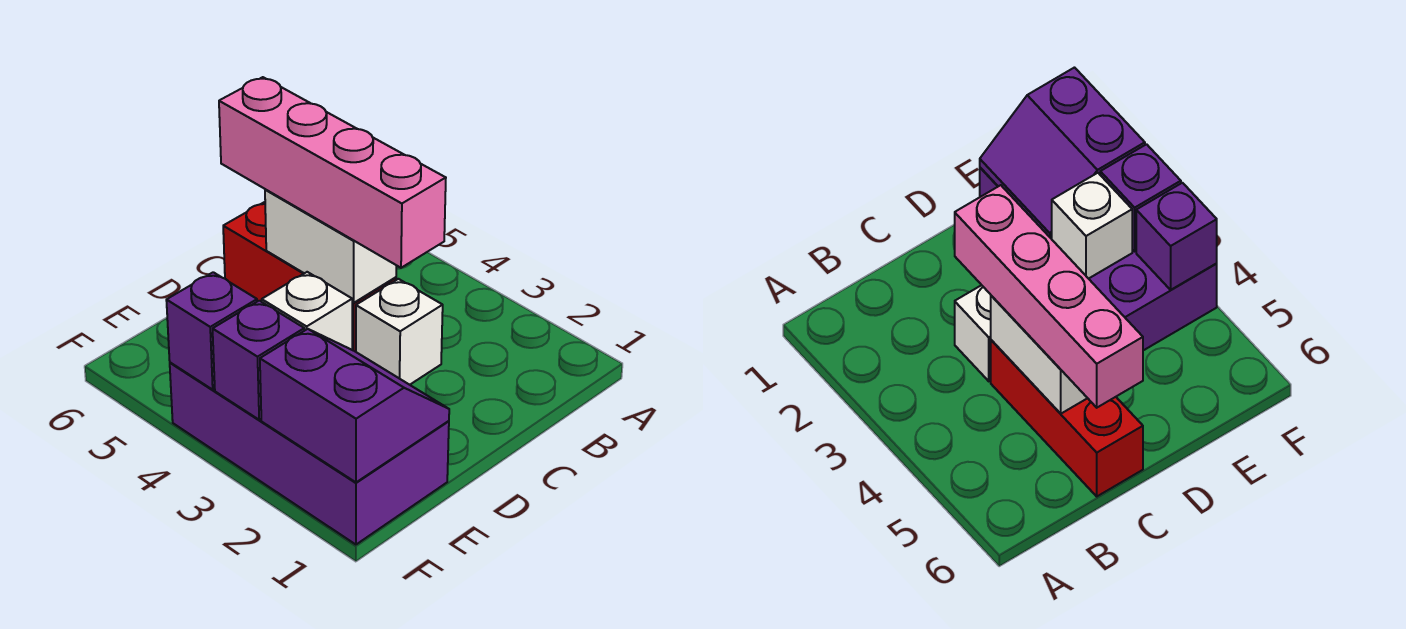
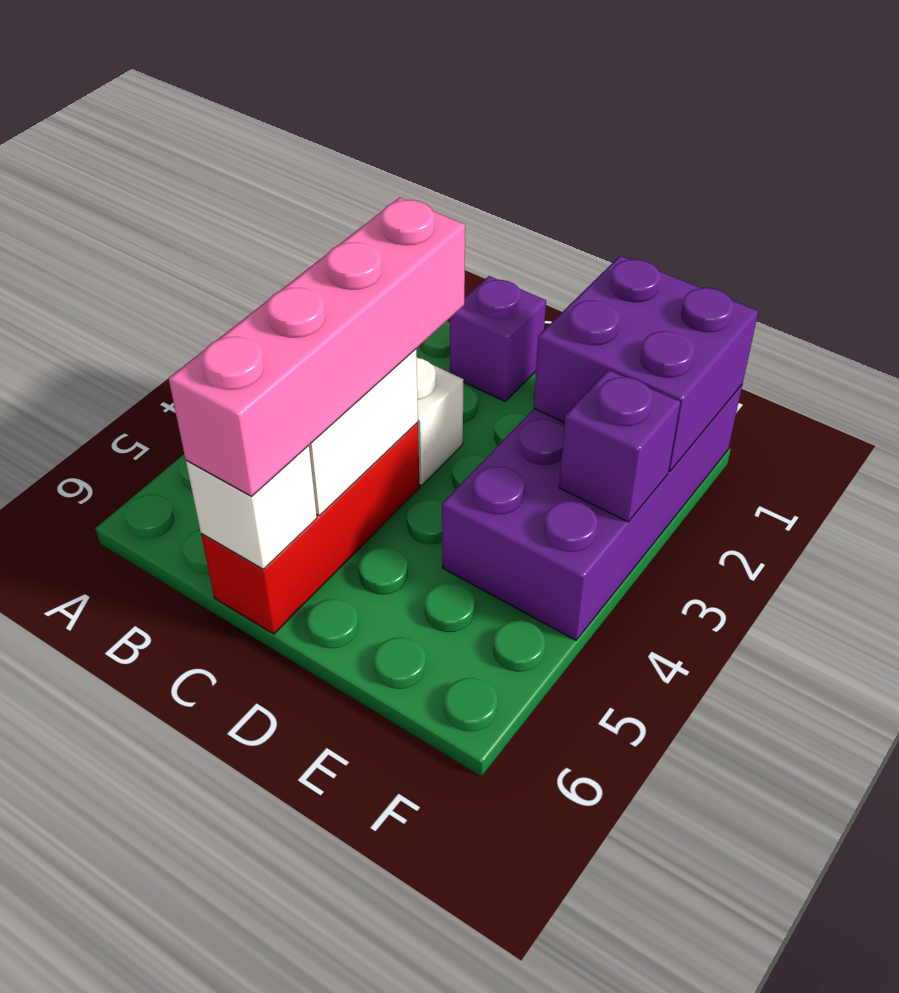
purple slope E1:F2 level 2 top F -> purple brick E1:F2 level 2
white brick E3 level 2 -> white brick C6 level 2
purple brick F4 level 2 -> purple brick C1 level 1

